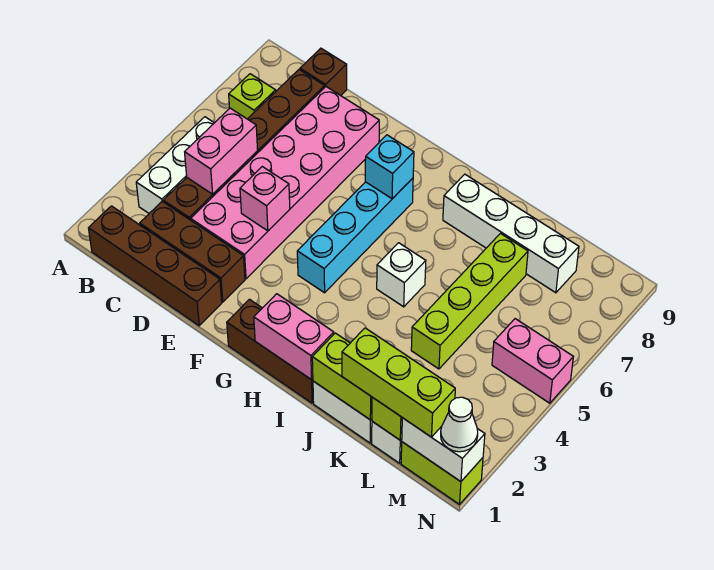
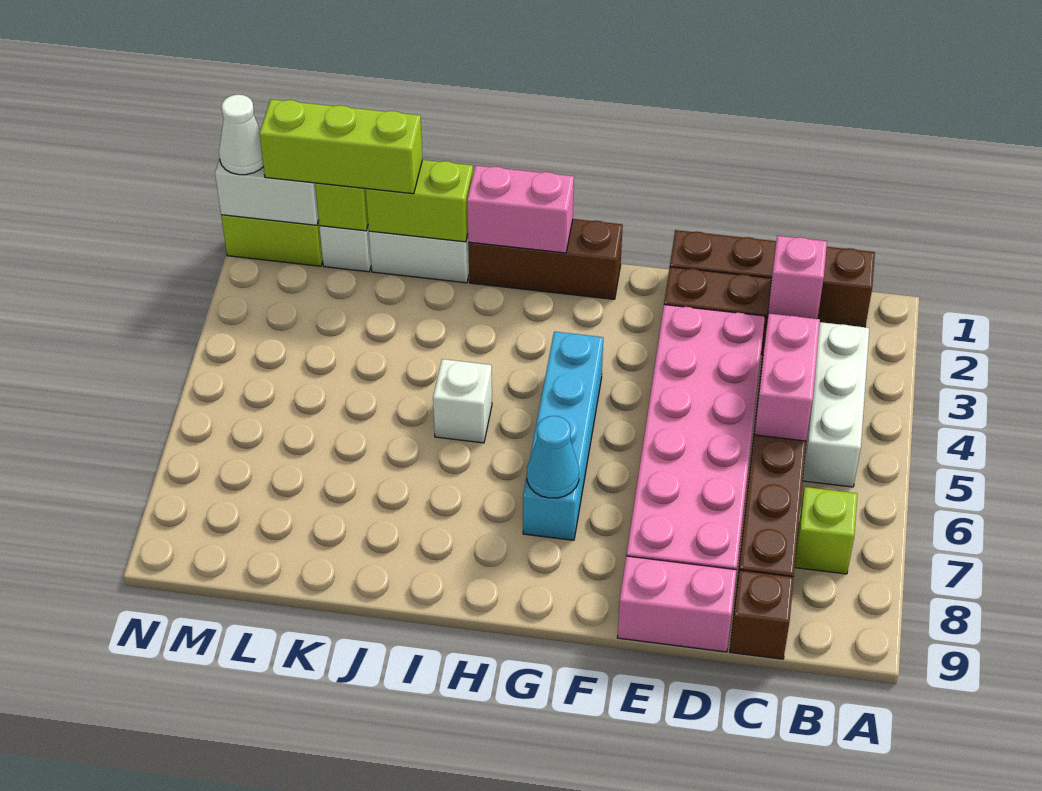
pink brick E4 level 2 -> pink brick C2 level 2
cyan brick G7 level 2 -> cyan cone G7 level 2
white brick I8:L8 level 1 -> none
lime brick K4:K7 level 1 -> none
pink brick M5:N5 level 1 -> pink brick D9:E9 level 1

